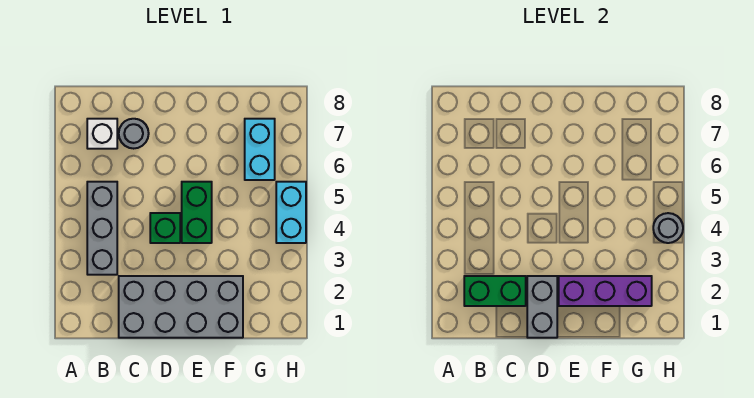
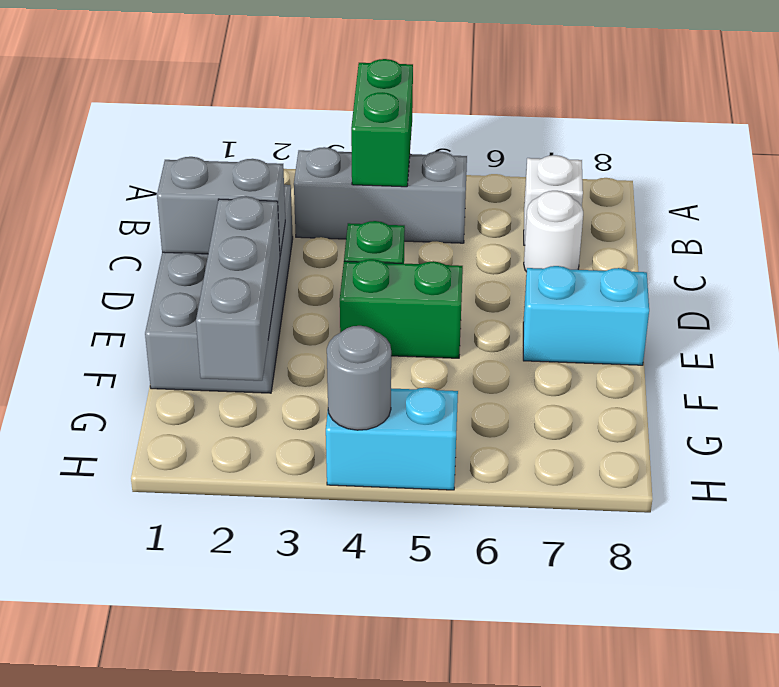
green brick B2:C2 level 2 -> green brick A4:B4 level 2
grey round brick C7 level 1 -> white round brick C7 level 1
purple brick E2:G2 level 2 -> grey brick E2:G2 level 2
cyan brick G6:G7 level 1 -> cyan brick E7:E8 level 1

